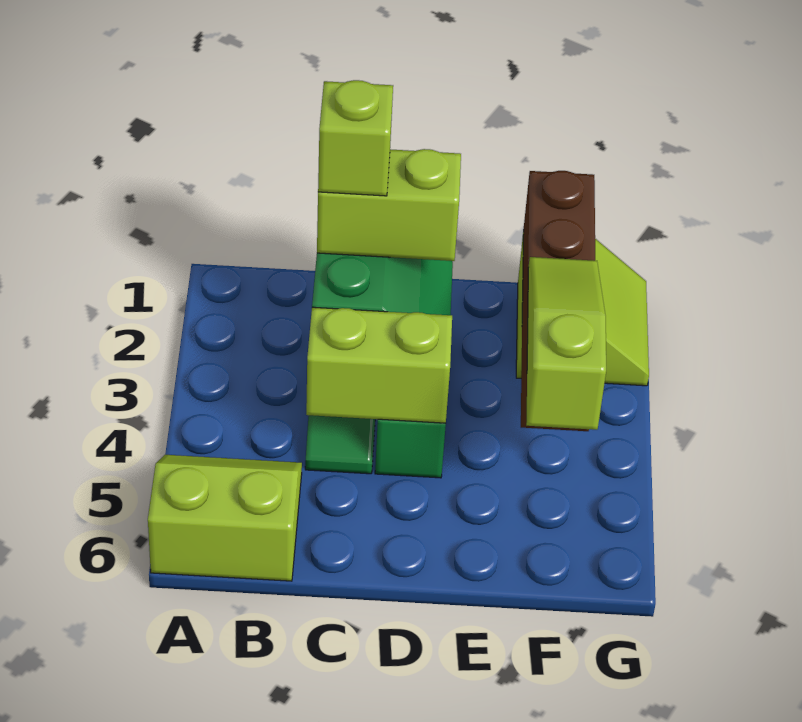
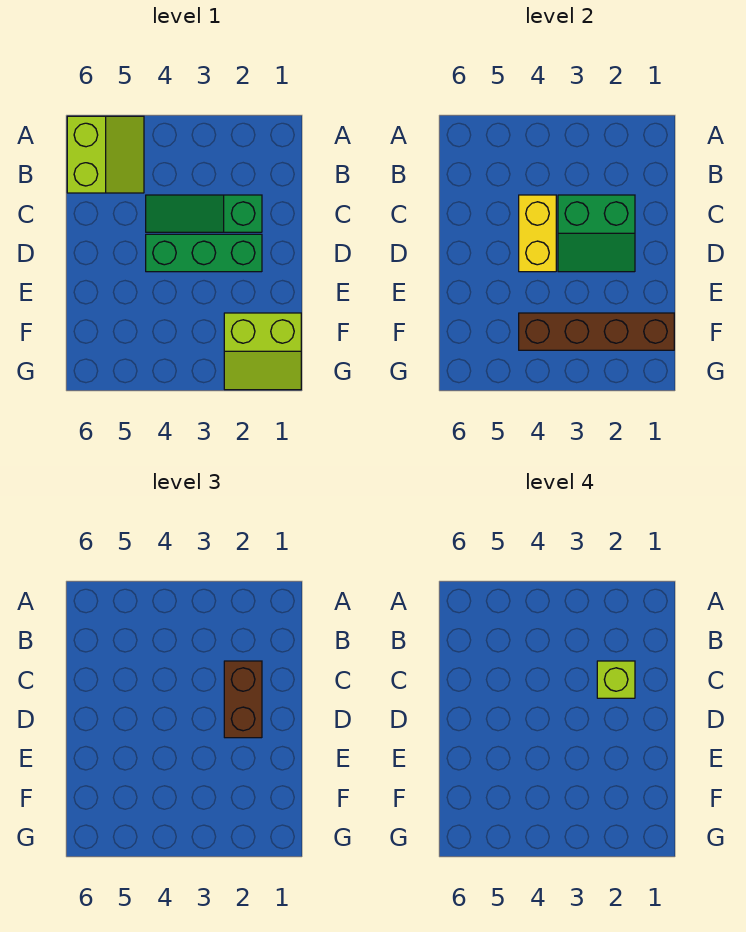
lime brick C2:D2 level 3 -> brown brick C2:D2 level 3
lime brick C4:D4 level 2 -> yellow brick C4:D4 level 2
lime slope F3:F5 level 3 top 5 -> none

